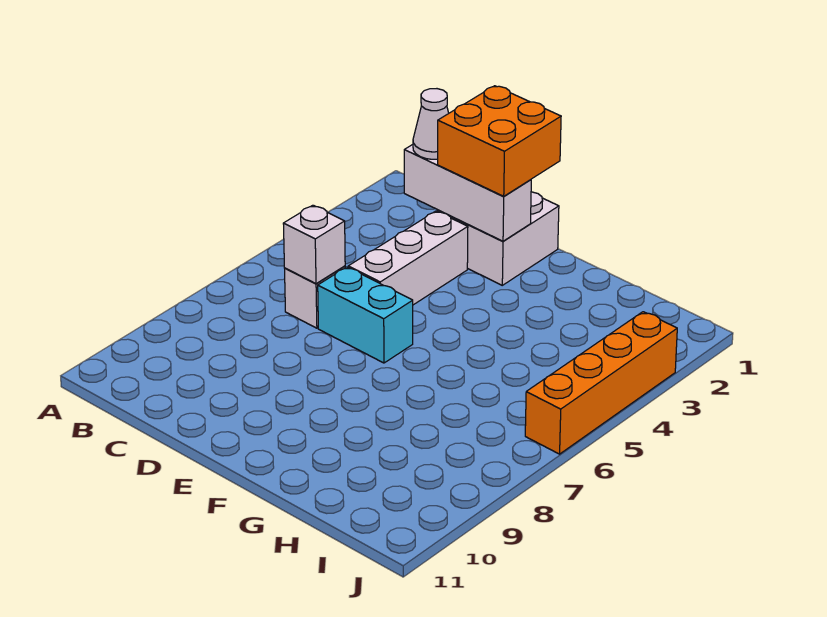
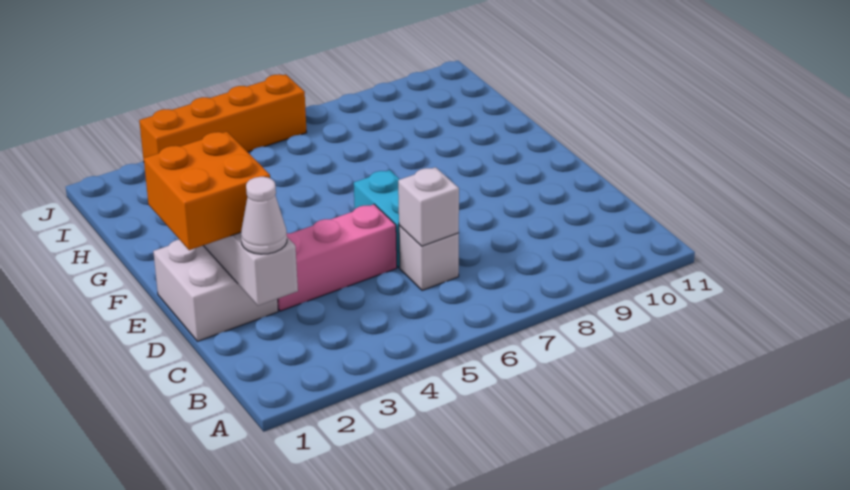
white brick D3:D5 level 1 -> pink brick D3:D5 level 1

